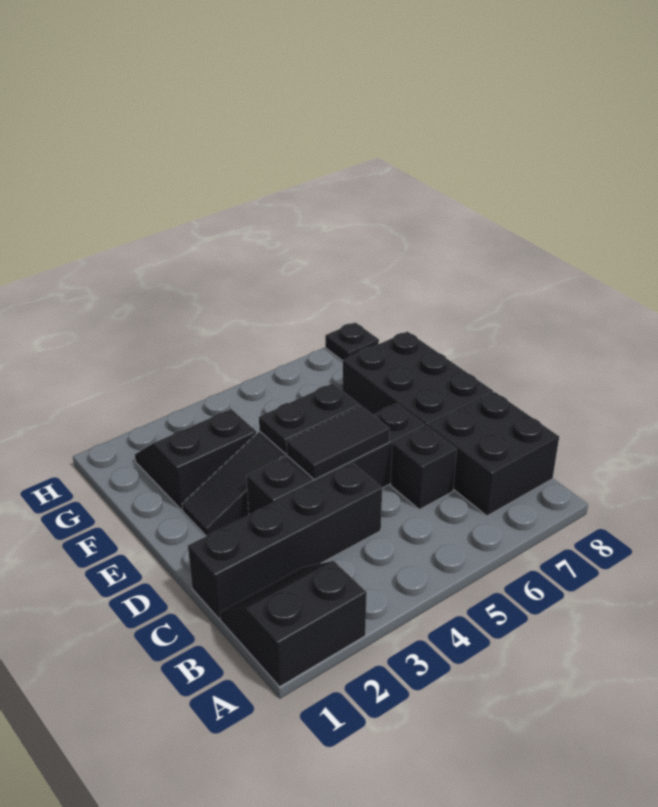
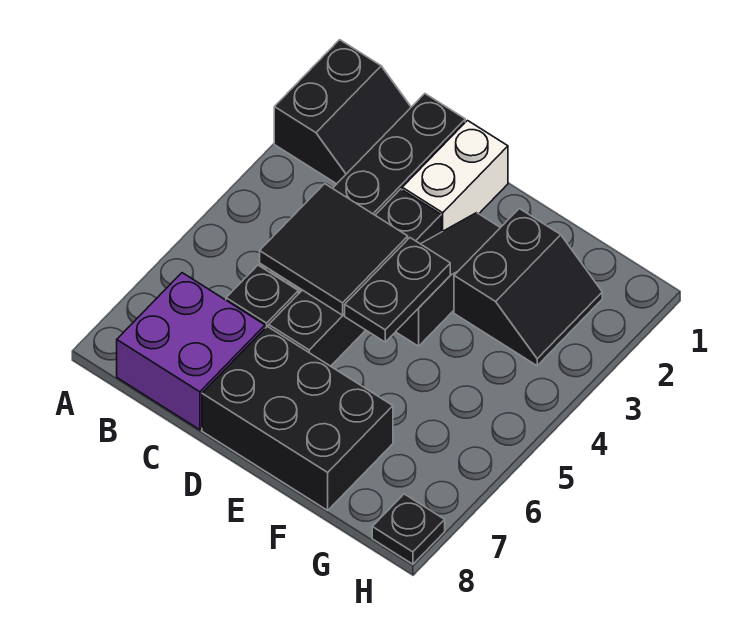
black brick B7:C8 level 1 -> purple brick B7:C8 level 1
none -> white brick D1:D2 level 1
black tile D4:D5 level 2 -> black tile C4:D5 level 2

